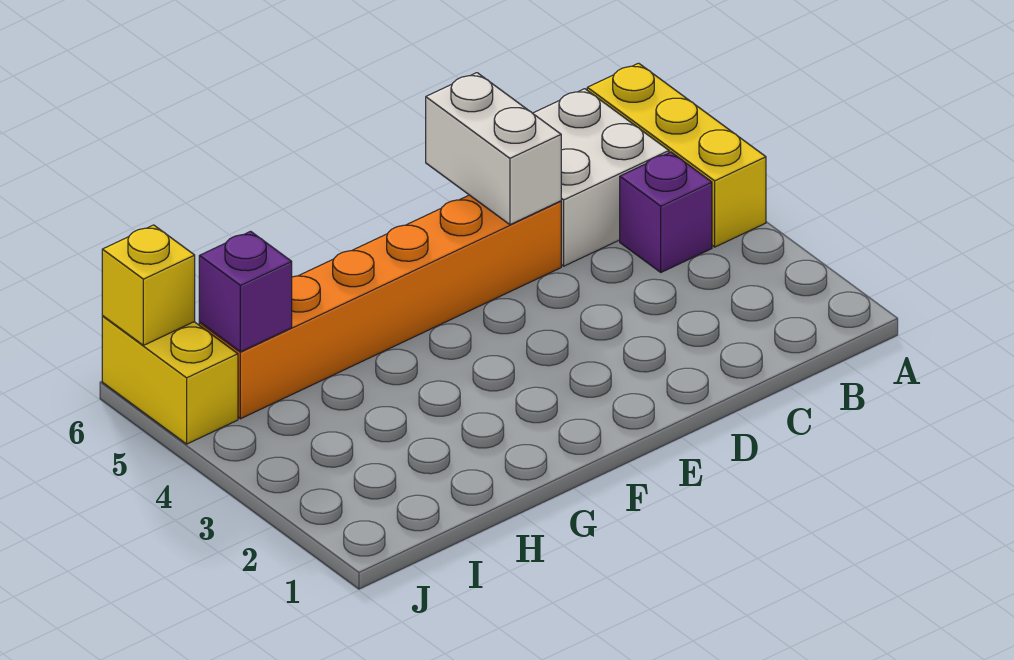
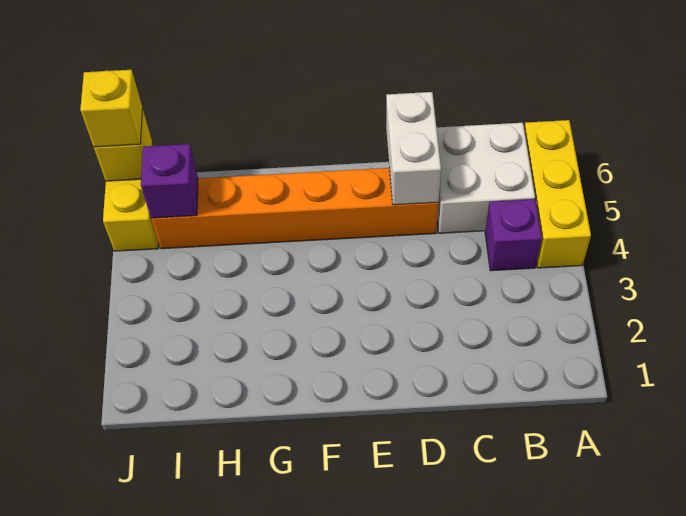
none -> yellow brick J6 level 3

